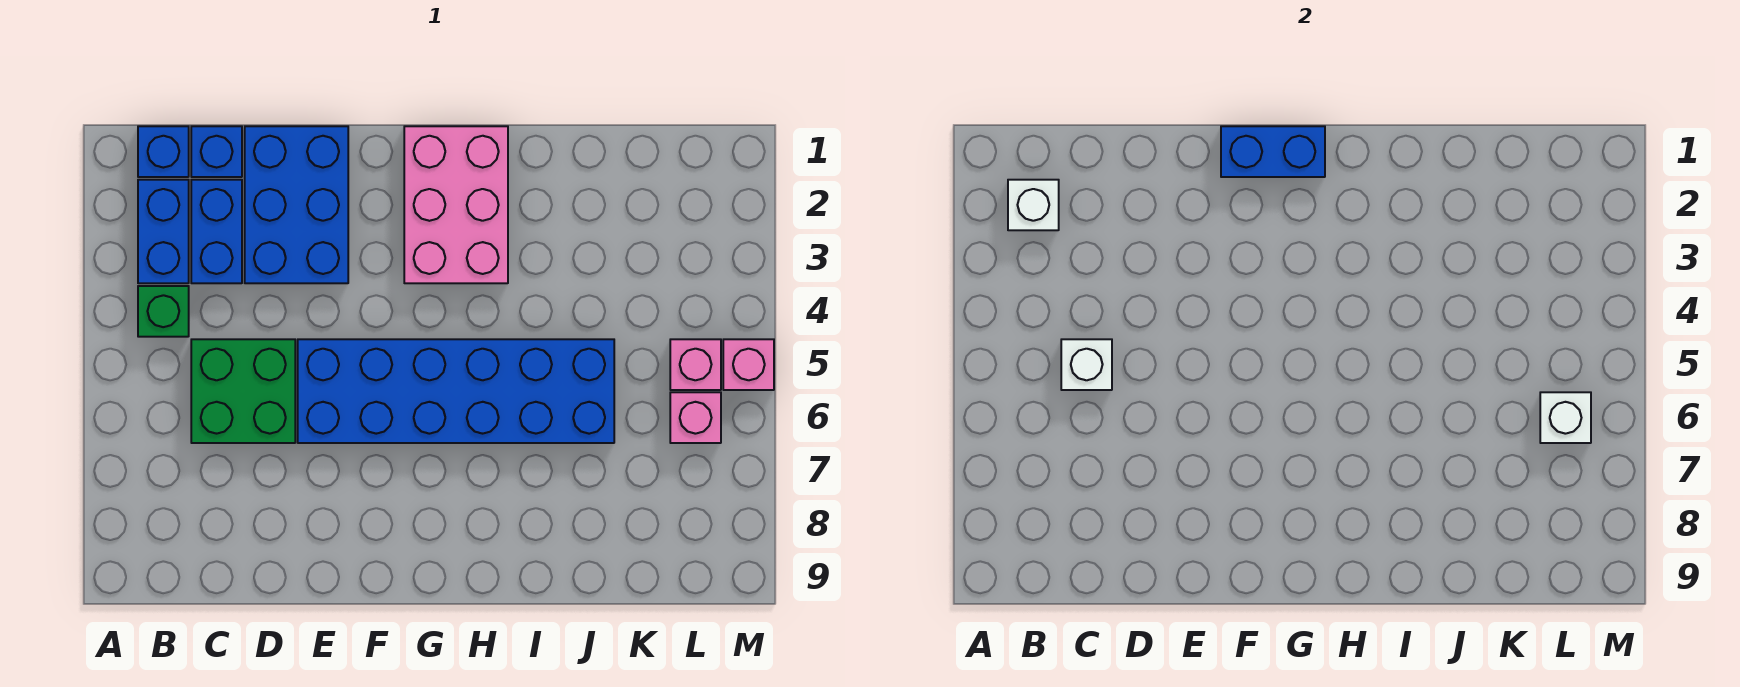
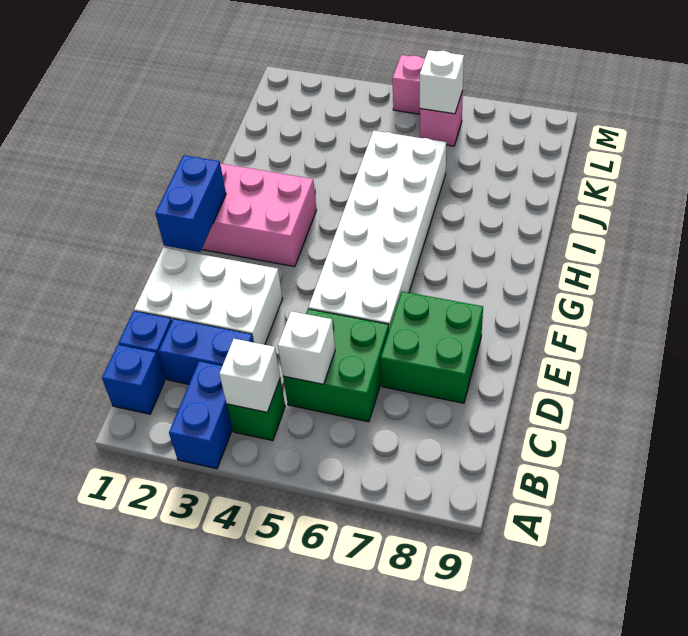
blue brick B2:B3 level 1 -> blue brick A3:B3 level 1
white brick B2 level 2 -> white brick B4 level 2
blue brick D1:E3 level 1 -> white brick D1:E3 level 1
none -> green brick D7:E8 level 1
blue brick E5:J6 level 1 -> white brick E5:J6 level 1
pink brick L5 level 1 -> none

